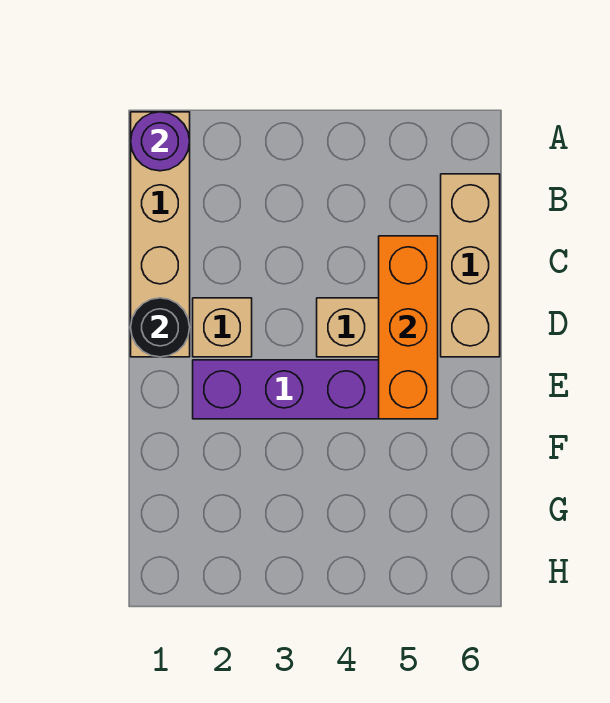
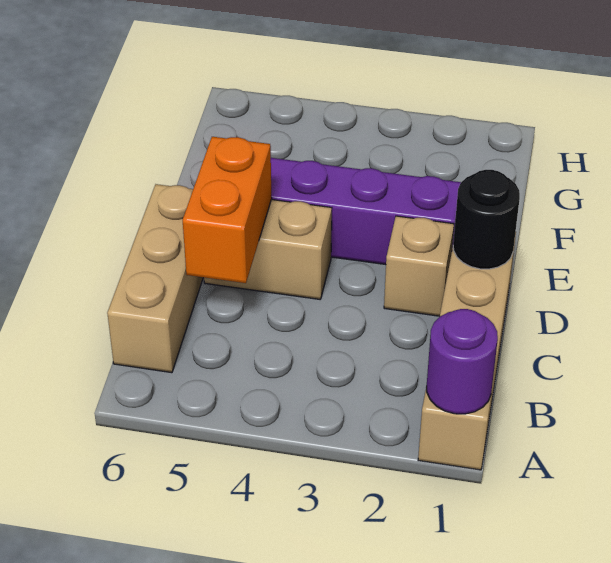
orange brick C5:E5 level 2 -> orange brick C5:D5 level 2

